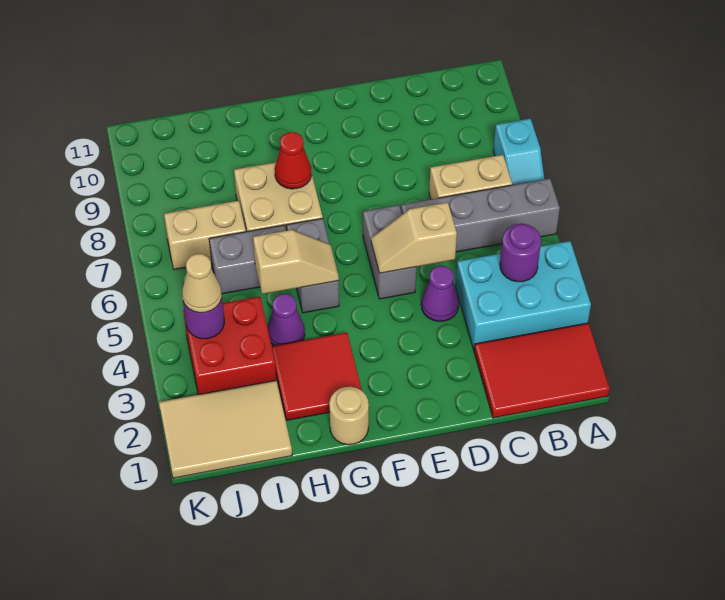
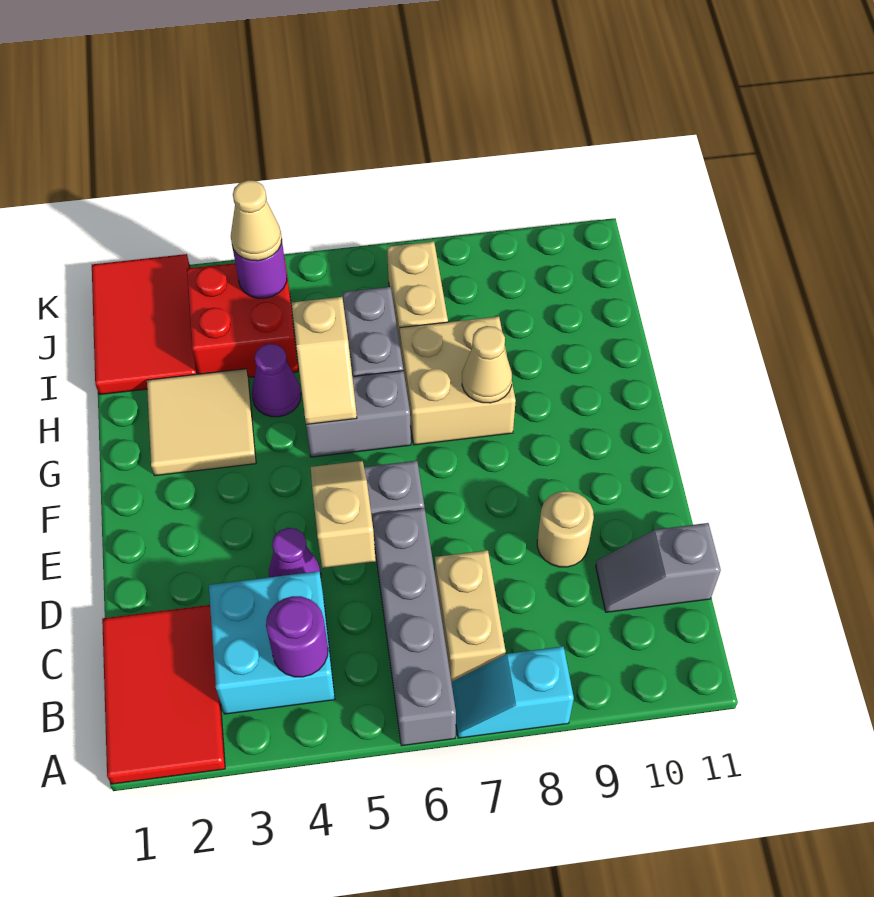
cyan brick A3:C4 level 1 -> cyan brick B3:C4 level 1
none -> grey slope C10:C11 level 1 top 11
tan round brick G1 level 1 -> tan round brick D9 level 1
red tile G2:H3 level 1 -> tan tile G2:H3 level 1
red cone G8 level 2 -> tan cone G8 level 2
tan tile I1:K2 level 1 -> red tile I1:K2 level 1

